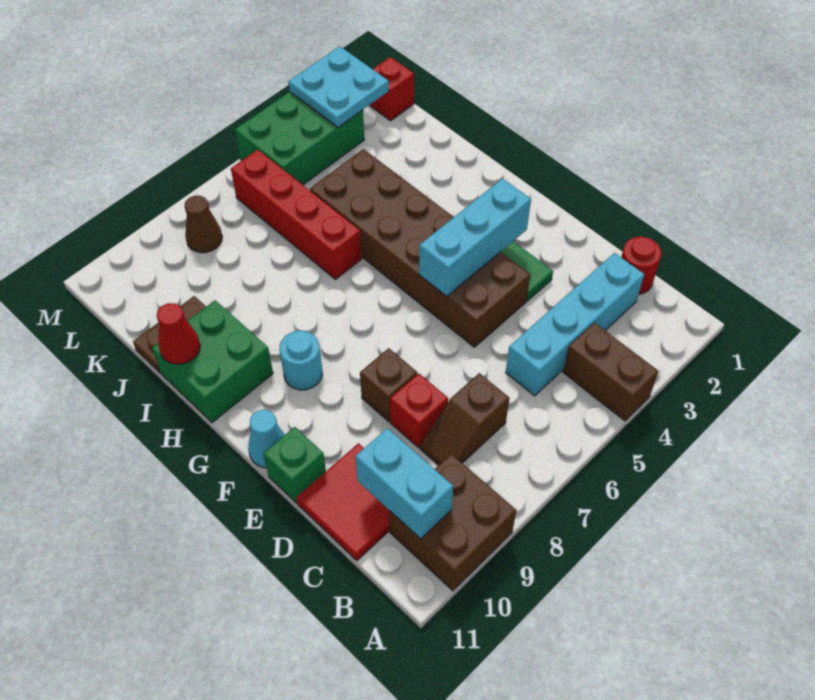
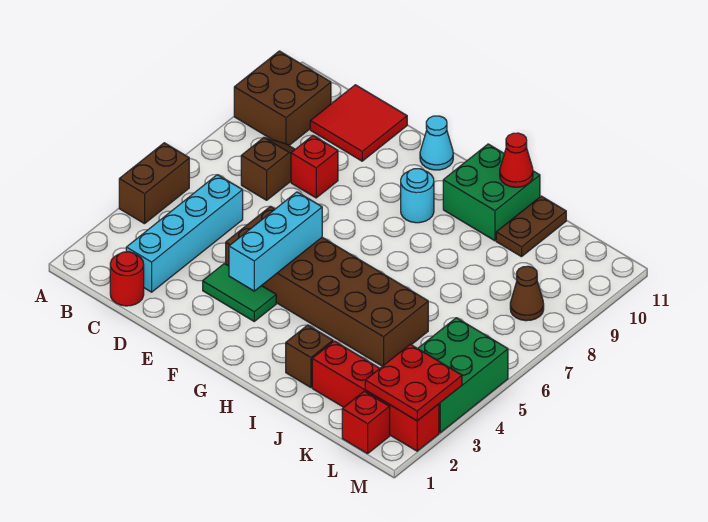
brown brick A4:B4 level 1 -> brown brick A4:A5 level 1
cyan brick B10:C10 level 2 -> none
brown brick E8 level 1 -> brown brick I2 level 1
green brick E11 level 1 -> none
red brick I6:L6 level 1 -> red brick J2:M2 level 1
cyan plate L2:M3 level 2 -> red plate L2:M3 level 2

